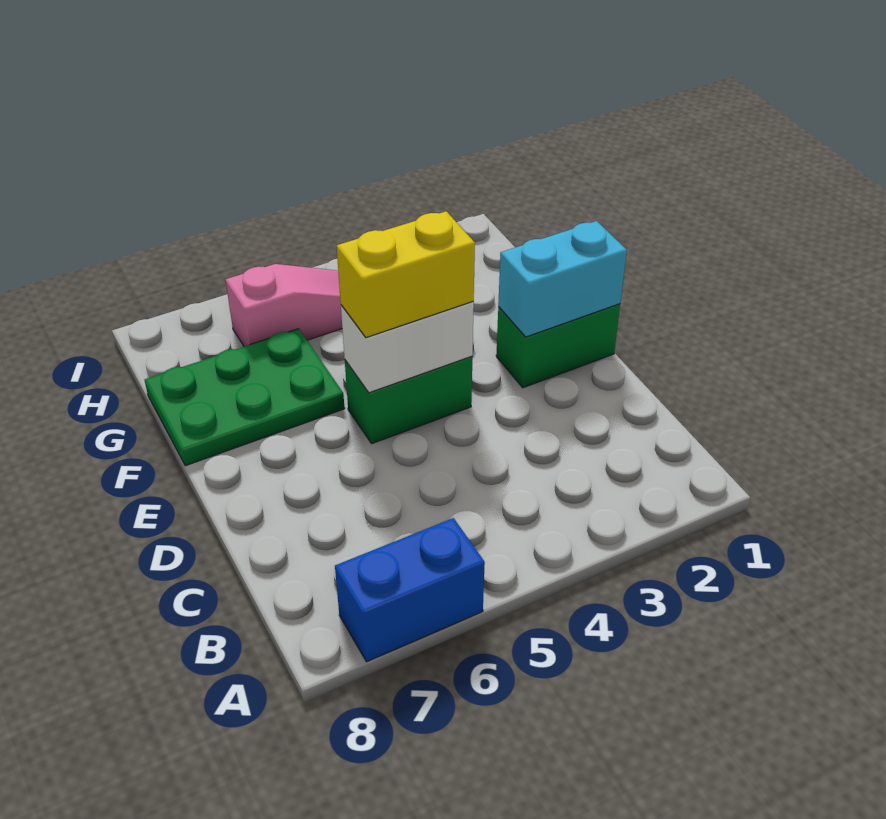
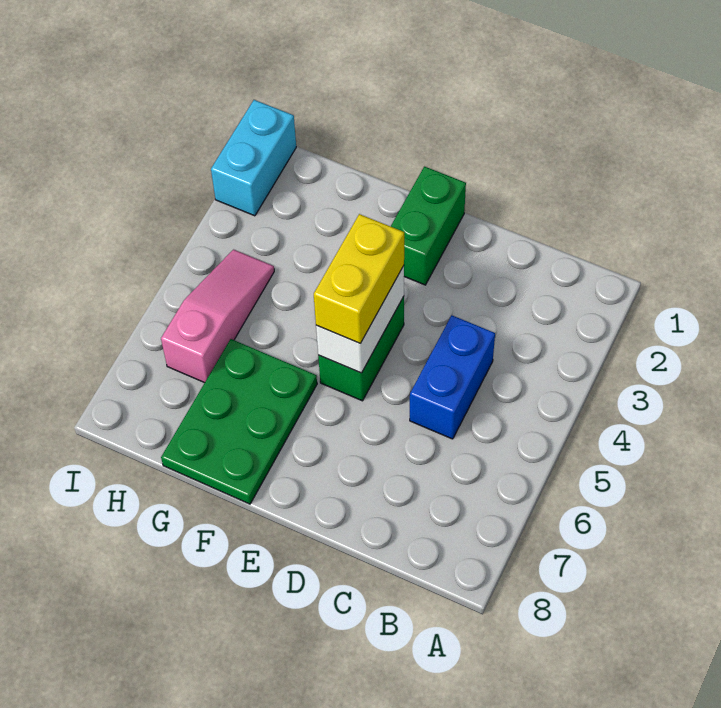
blue brick A6:A7 level 1 -> blue brick C4:C5 level 1
cyan brick E1:E2 level 2 -> cyan brick I1:I2 level 1

